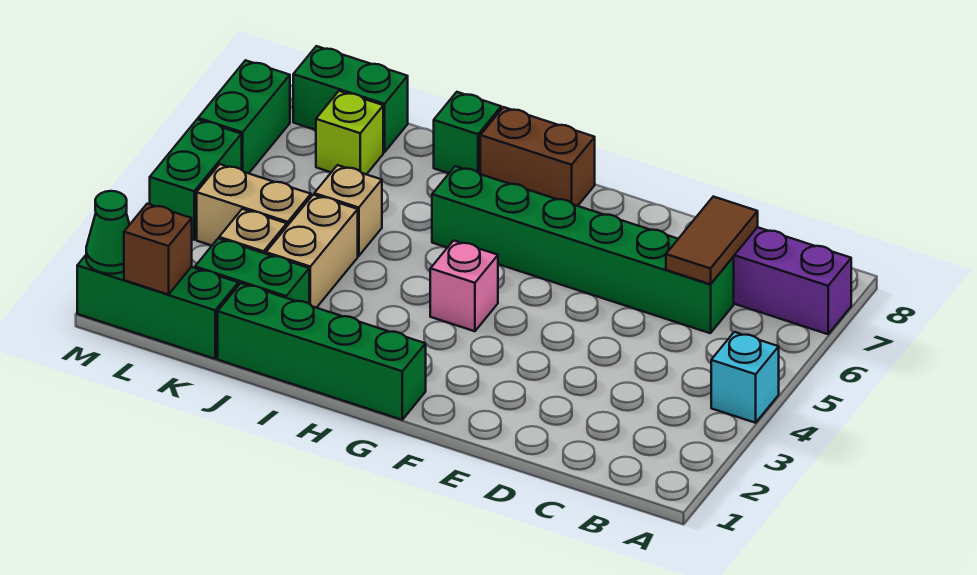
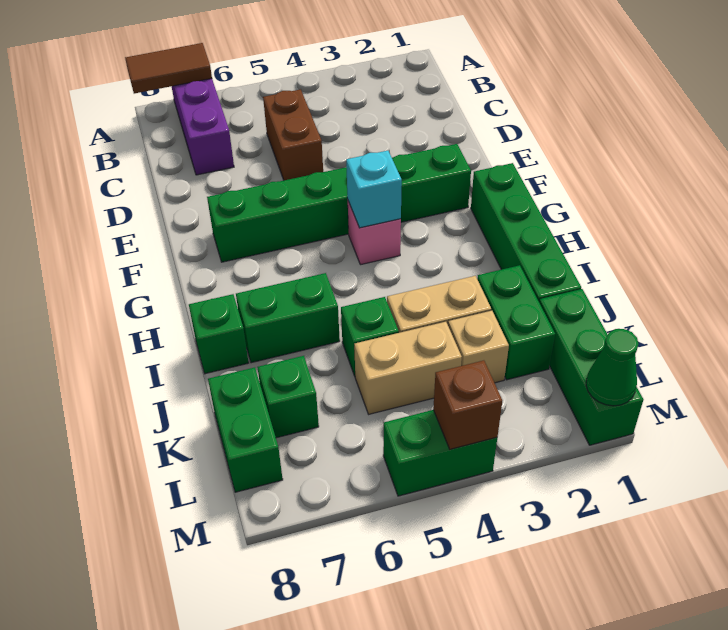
cyan brick A4 level 1 -> cyan brick G4 level 2
green brick C6:H6 level 1 -> green brick F2:F7 level 1
brown tile C6:C7 level 2 -> brown tile A7:A8 level 2
brown brick G8:H8 level 1 -> brown brick C5:D5 level 1
tan brick J5 level 1 -> green brick J5 level 1
tan brick K4:L4 level 1 -> tan brick K4:K5 level 1
lime brick K7 level 1 -> green brick K7 level 1
brown brick L1 level 2 -> brown brick M4 level 2
green brick M6:M7 level 1 -> green brick I6:I7 level 1

